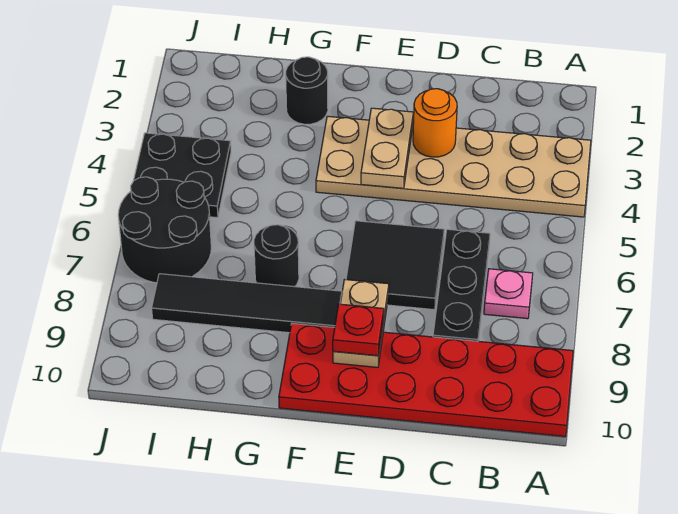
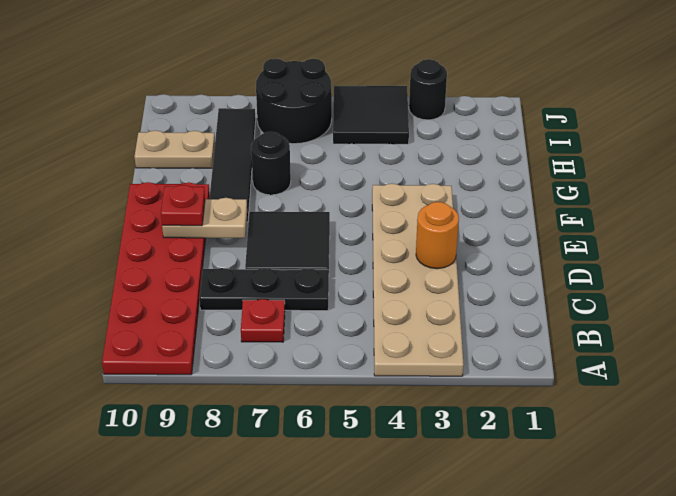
pink plate B7 level 1 -> red plate B7 level 1
tan plate E3:E4 level 2 -> tan plate H9:H10 level 1
black round brick G2 level 1 -> black round brick J3 level 1
black plate I4:J5 level 1 -> black tile I4:J5 level 1

